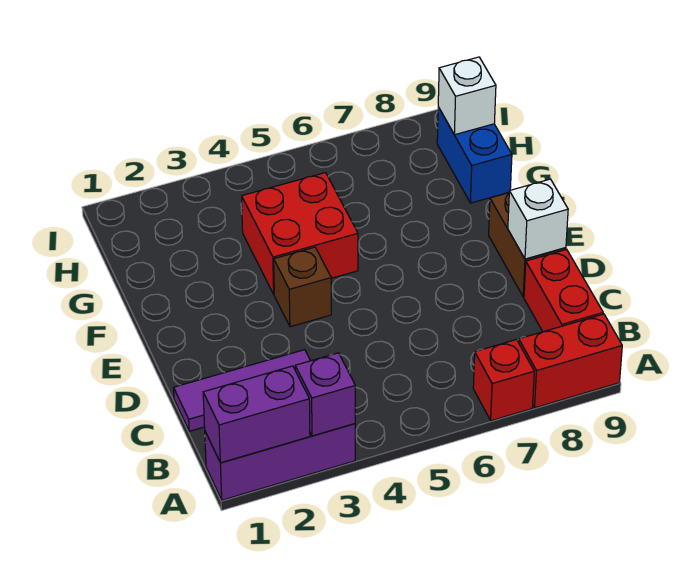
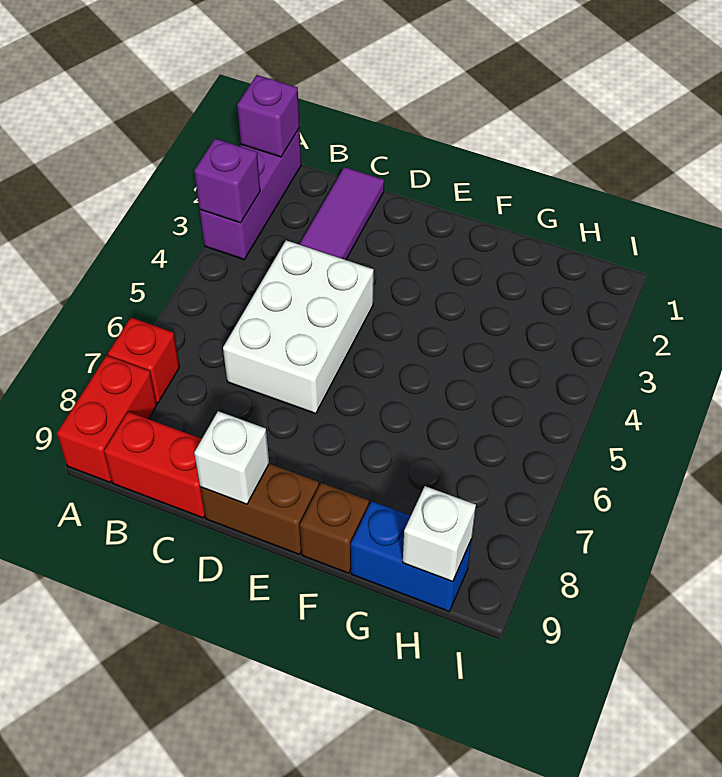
purple brick A1:A2 level 2 -> purple brick A1 level 2
none -> white brick C4:D6 level 1
brown brick E4 level 1 -> brown brick F9 level 1
red brick F4:G5 level 1 -> none

